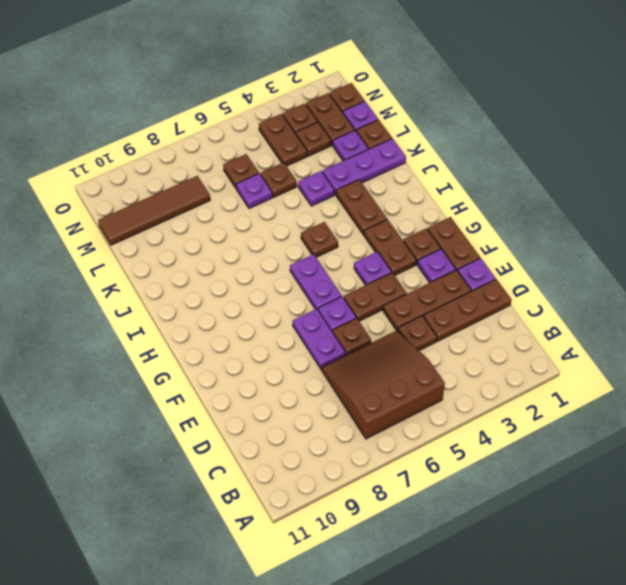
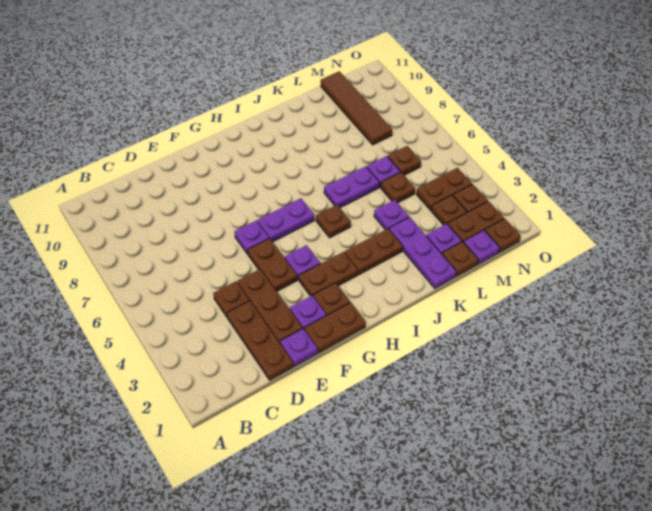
brown slope B5:D7 level 1 top B -> none
brown plate E6 level 1 -> none
purple plate E7:F7 level 1 -> purple plate J6:K6 level 1

